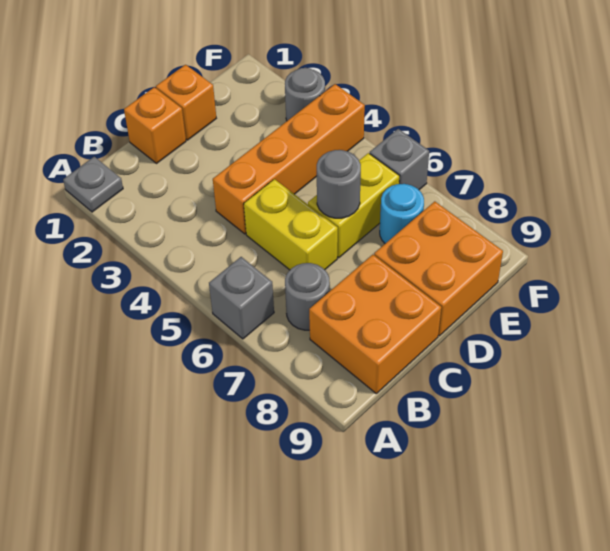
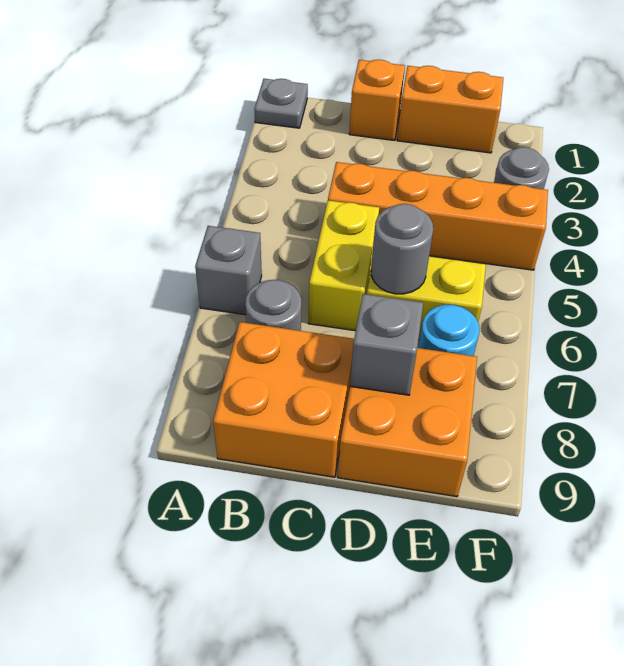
orange brick D1 level 1 -> orange brick D1:E1 level 1
grey brick F6 level 1 -> grey brick D8 level 2

